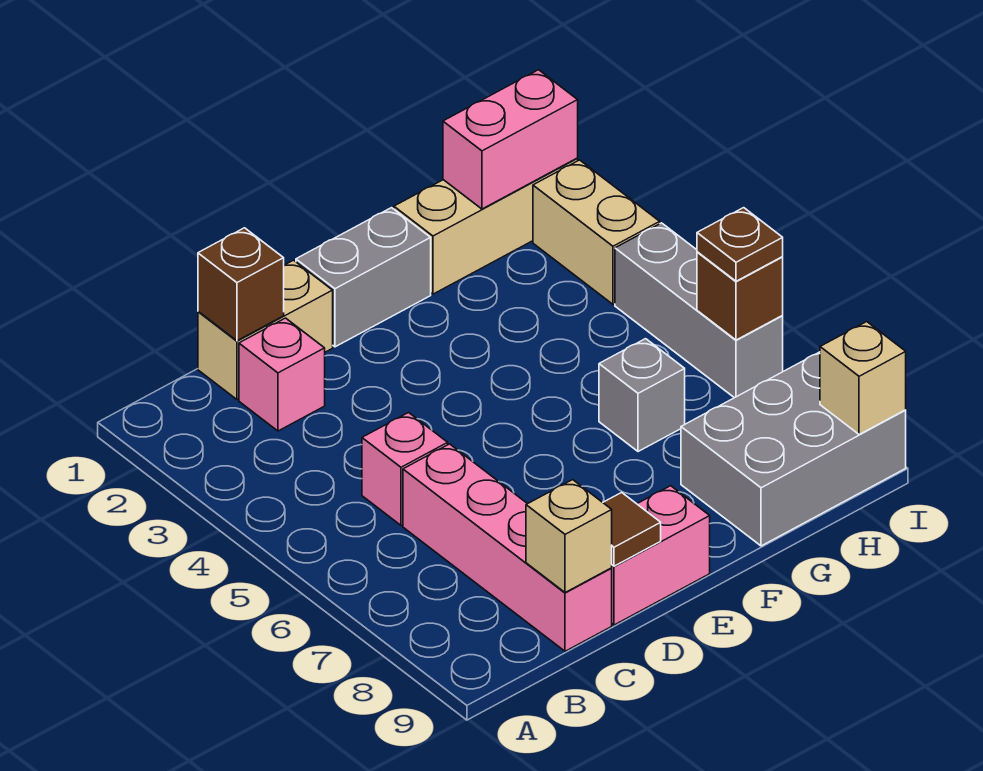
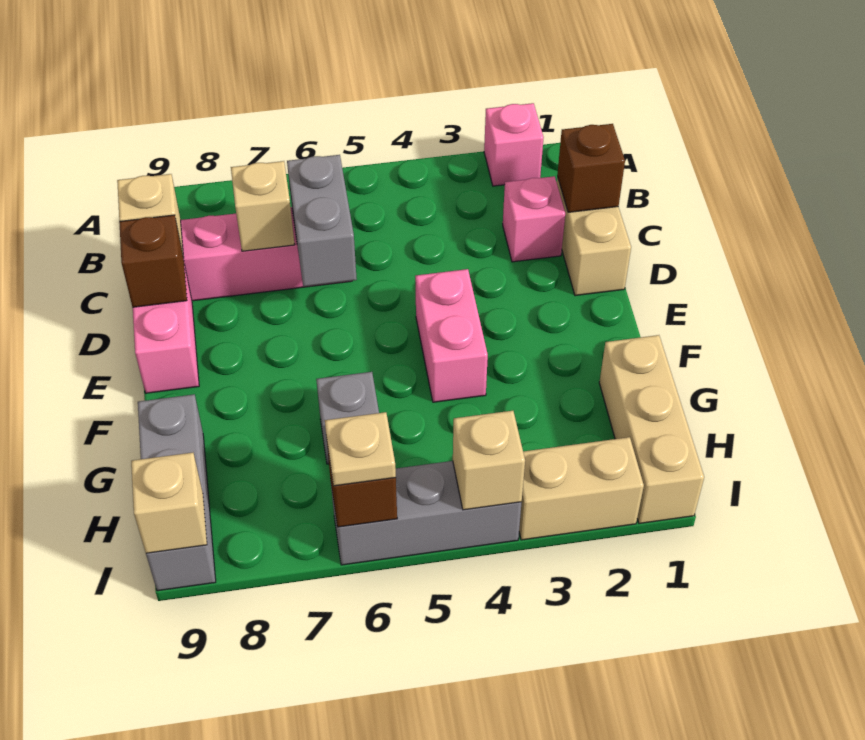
pink brick C5 level 1 -> pink brick A2 level 1
none -> tan brick C7 level 2
brown tile D9 level 2 -> brown brick D9 level 2
grey brick E1:F1 level 1 -> grey brick C6:D6 level 2
grey brick G8:I9 level 1 -> grey brick G9:I9 level 1
pink brick H1:I1 level 2 -> pink brick E4:F4 level 1
none -> tan brick I4 level 2
brown plate I6 level 3 -> tan plate I6 level 3

